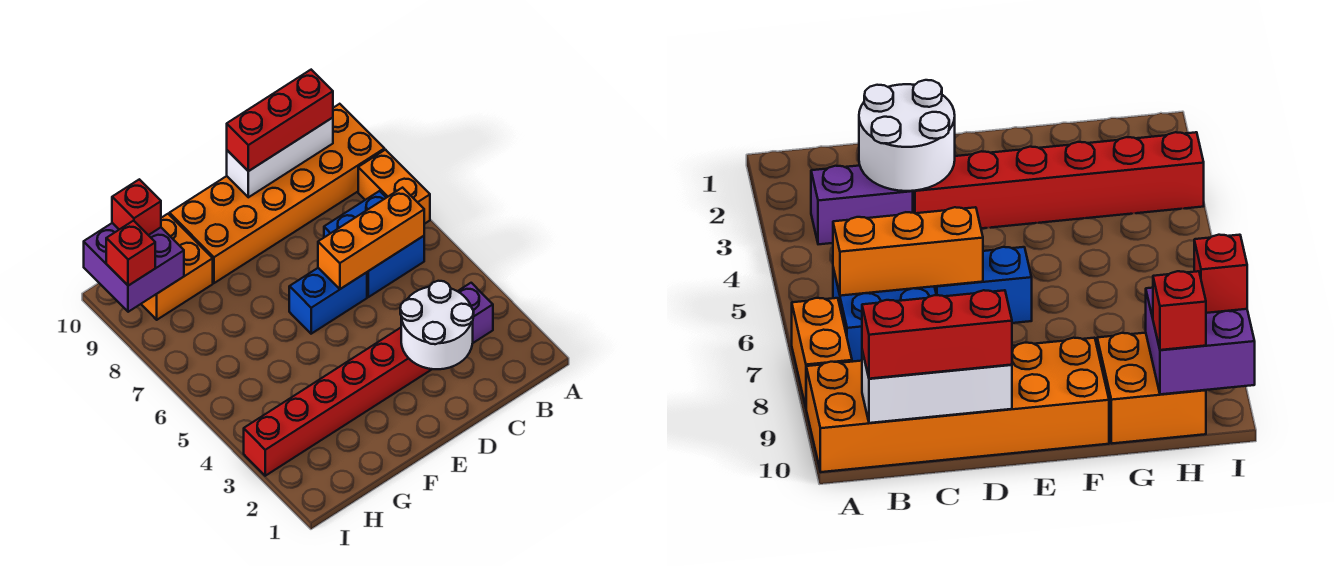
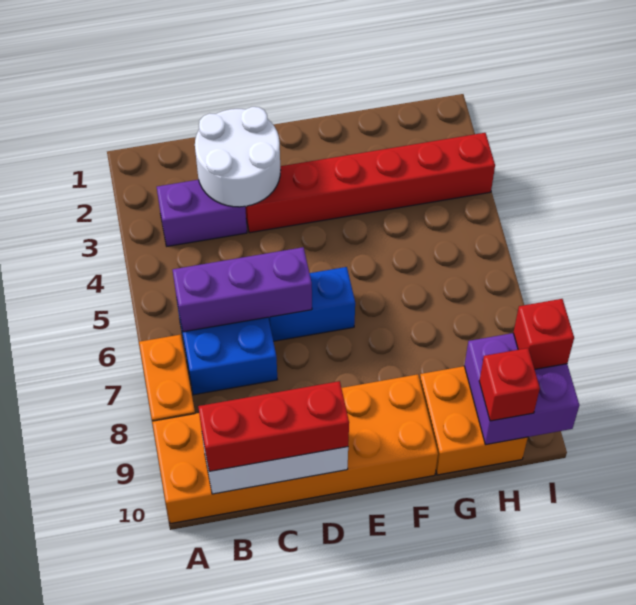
orange brick B6:D6 level 2 -> purple brick B6:D6 level 2

